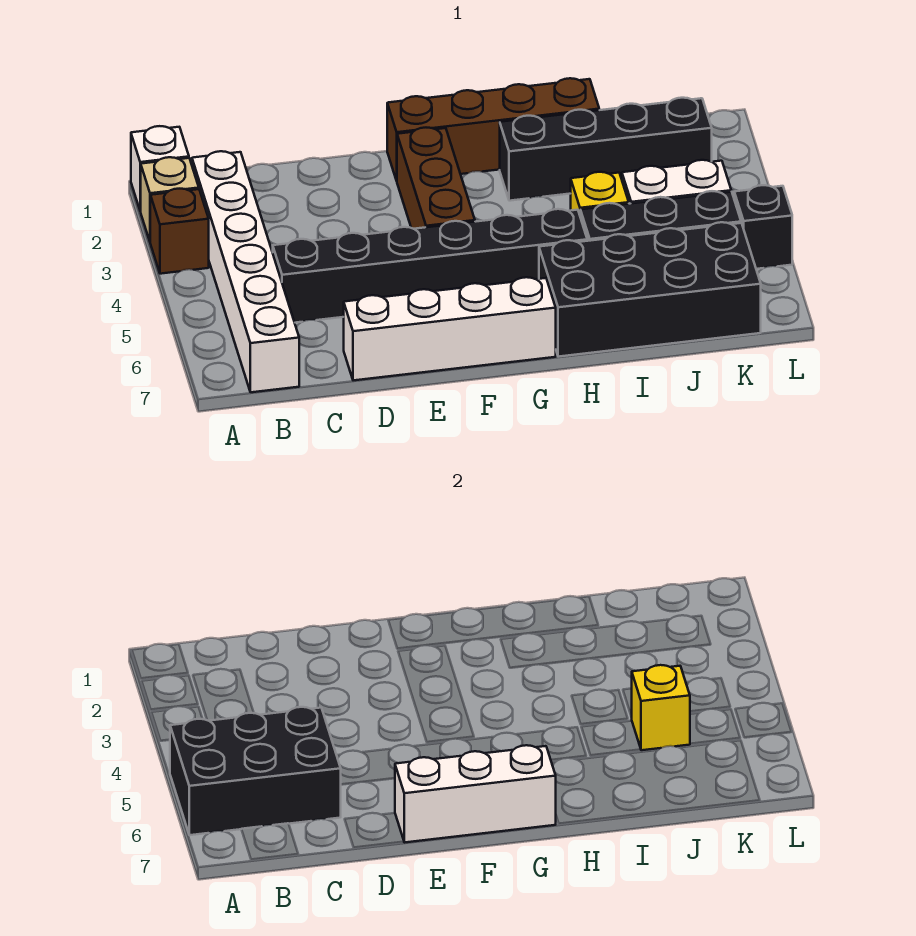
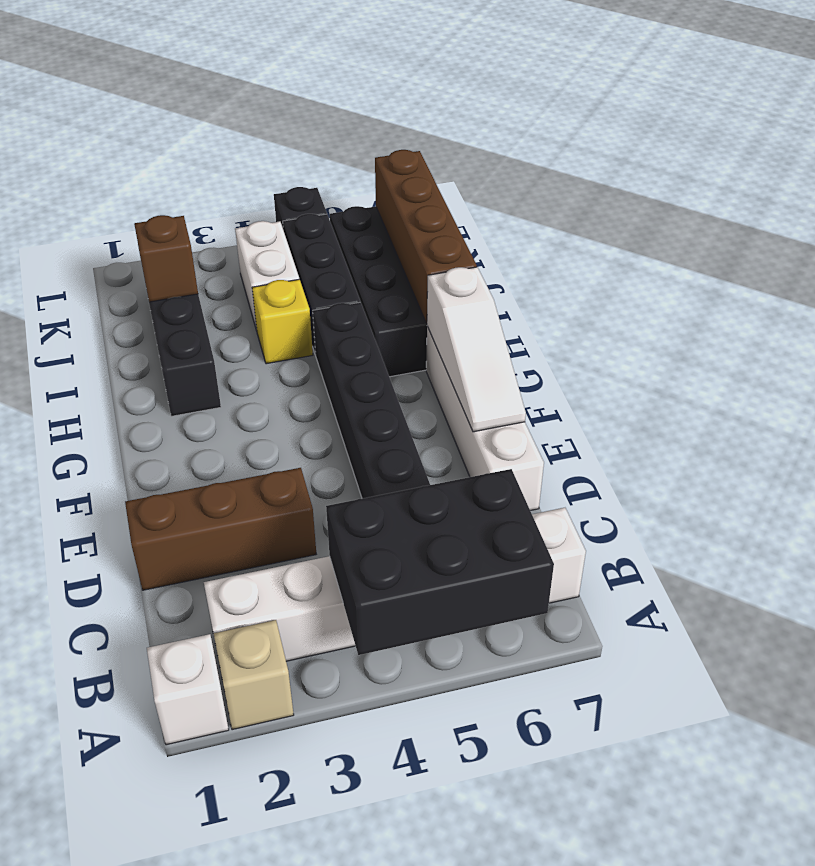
brown brick A3 level 1 -> brown brick J2 level 2
black brick A5:C6 level 2 -> black brick A4:B6 level 2
white brick E7:G7 level 2 -> white slope E7:G7 level 2 top G
brown brick F1:I1 level 1 -> brown brick H7:K7 level 2
brown brick F2:F4 level 1 -> brown brick D1:D3 level 1
yellow brick J5 level 2 -> none

